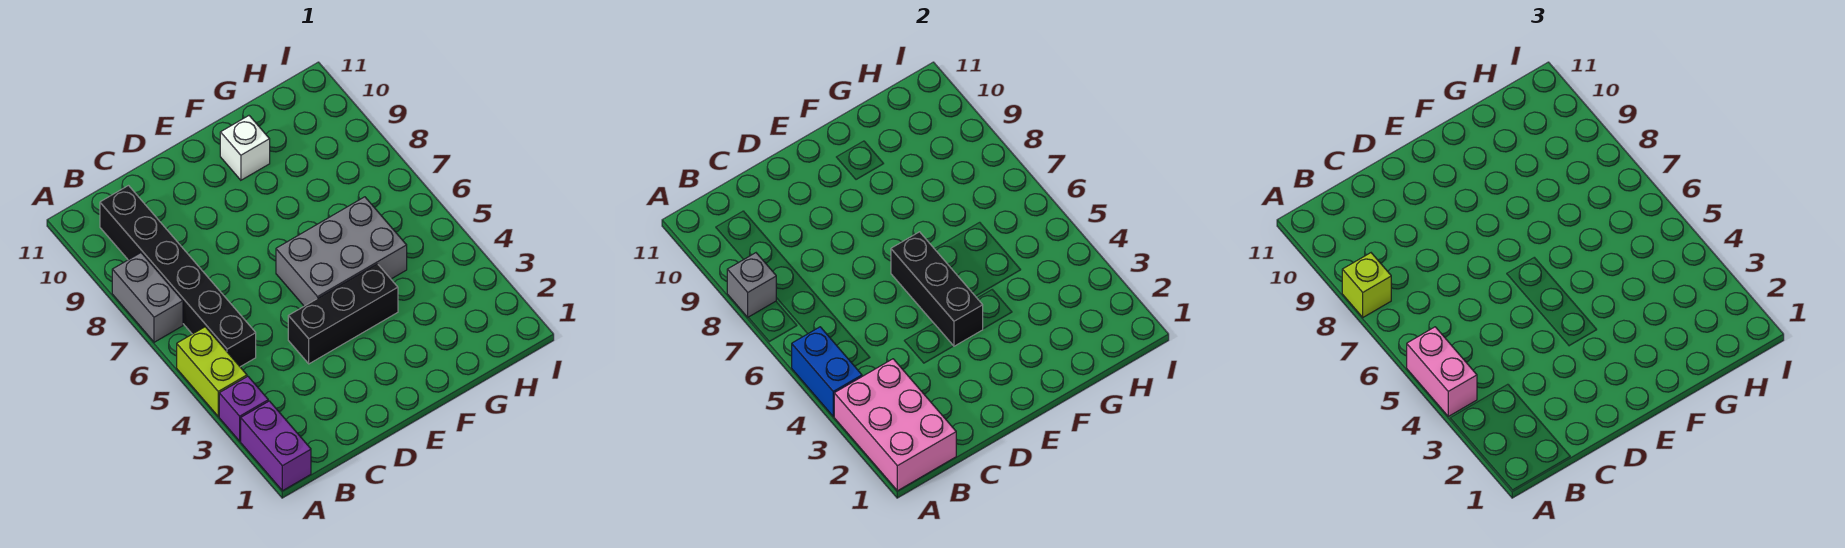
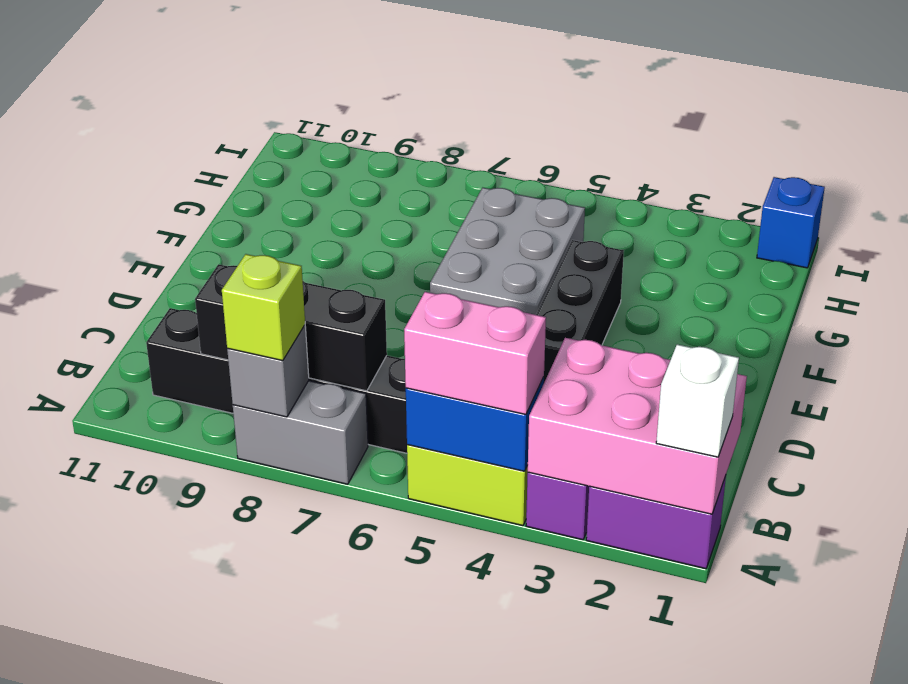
black brick E4:E6 level 2 -> black brick B7:B9 level 2
white brick F10 level 1 -> white brick A1 level 3
none -> blue brick I1 level 1

